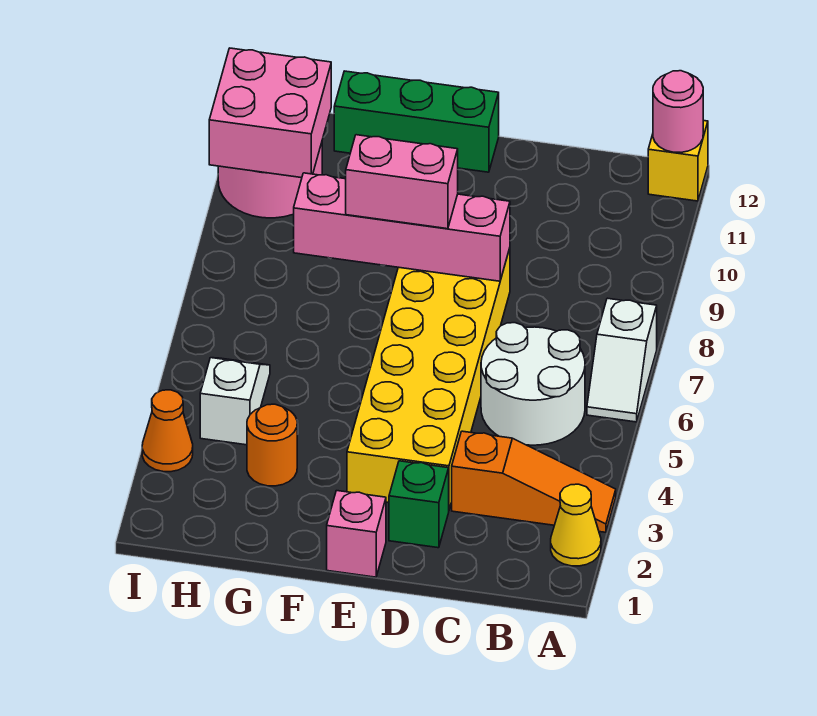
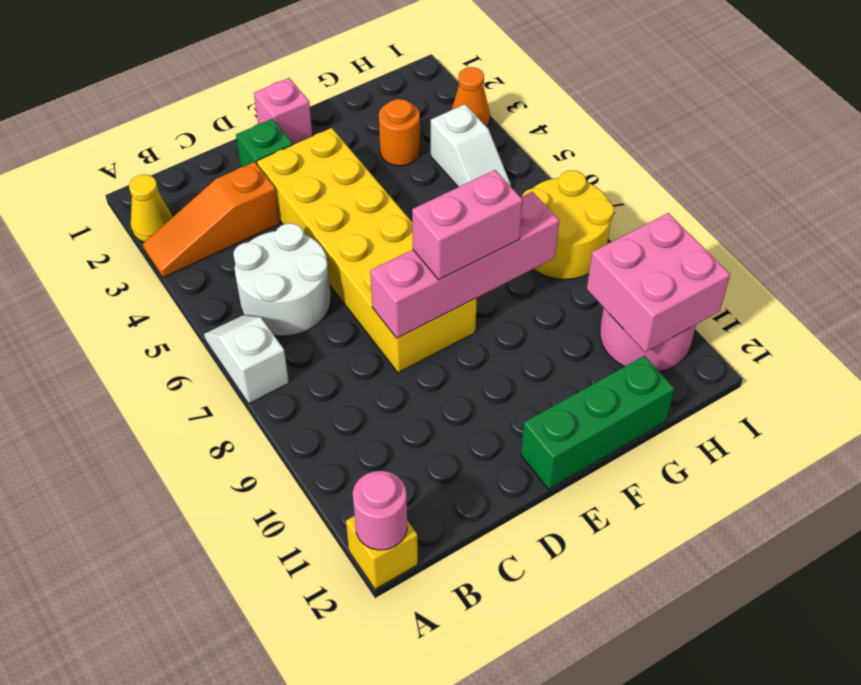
none -> yellow round brick H7:I8 level 1

